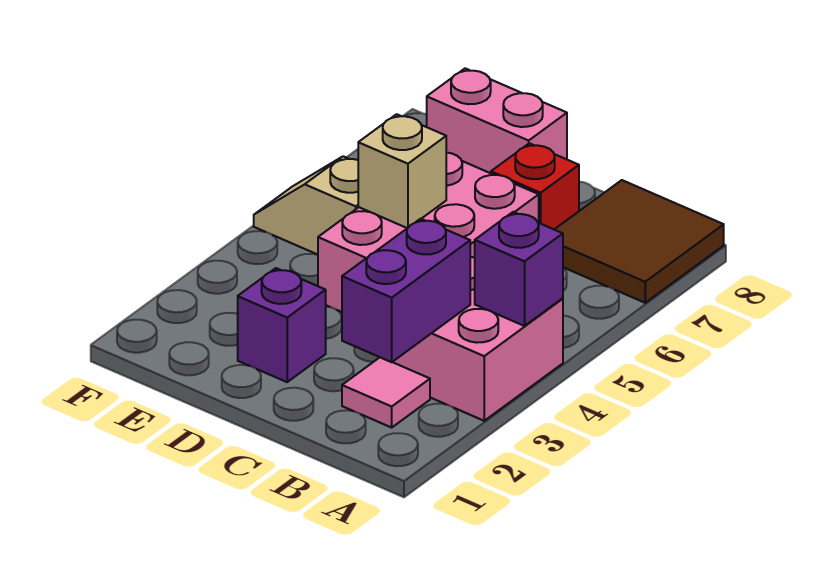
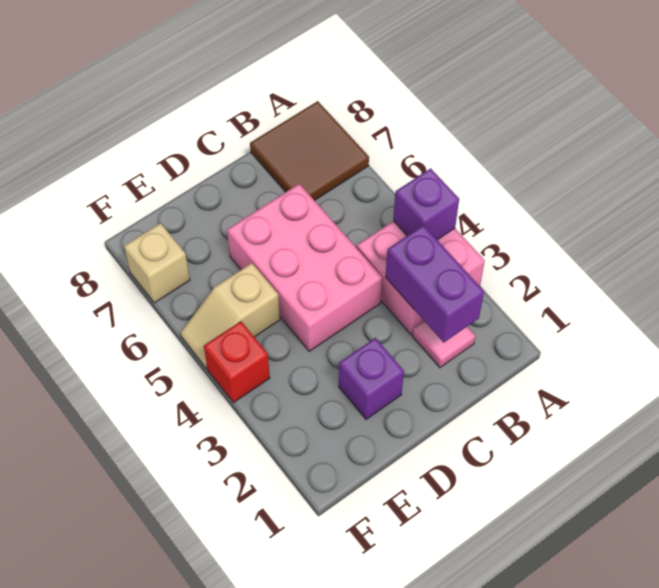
red brick C7 level 1 -> red brick F4 level 1
tan brick D5 level 2 -> tan brick F7 level 1
pink brick D8:E8 level 1 -> none

